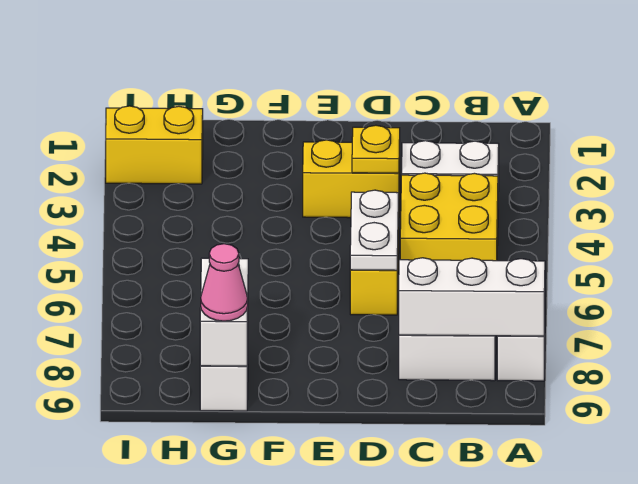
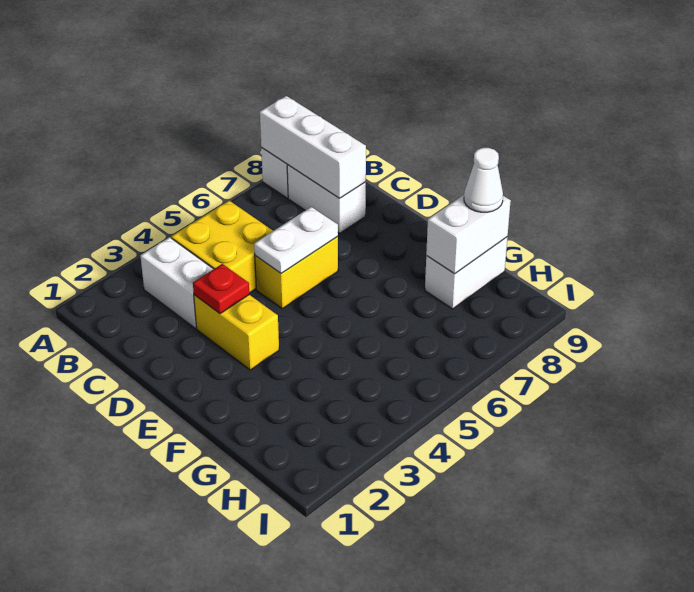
yellow plate D3 level 2 -> red plate D3 level 2
pink cone G9 level 3 -> white cone G9 level 3
yellow brick H2:I2 level 1 -> none

